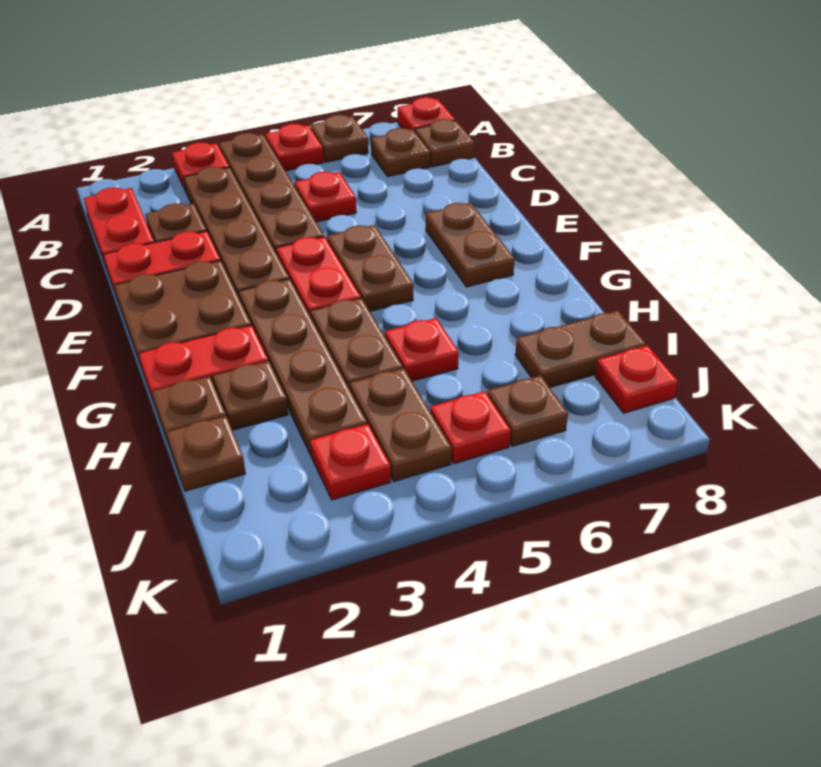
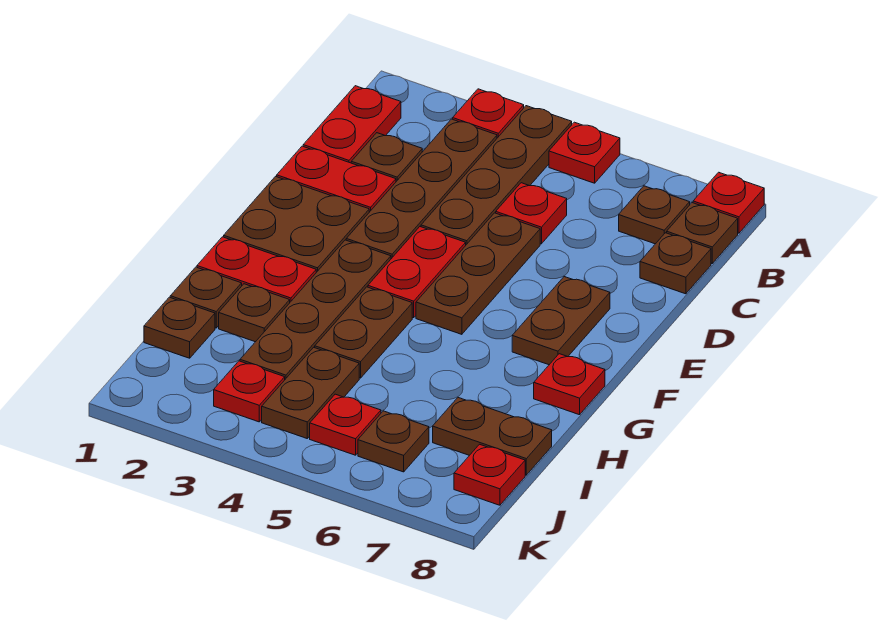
brown plate A6 level 1 -> brown plate C8 level 1
brown plate E5:F5 level 1 -> brown plate D5:F5 level 1
red plate H5 level 1 -> red plate G8 level 1

